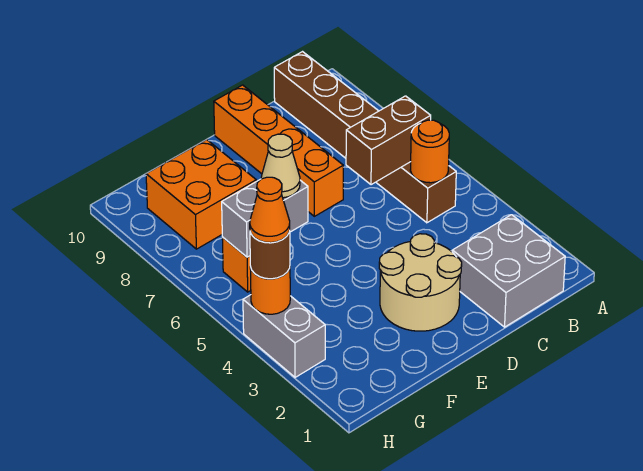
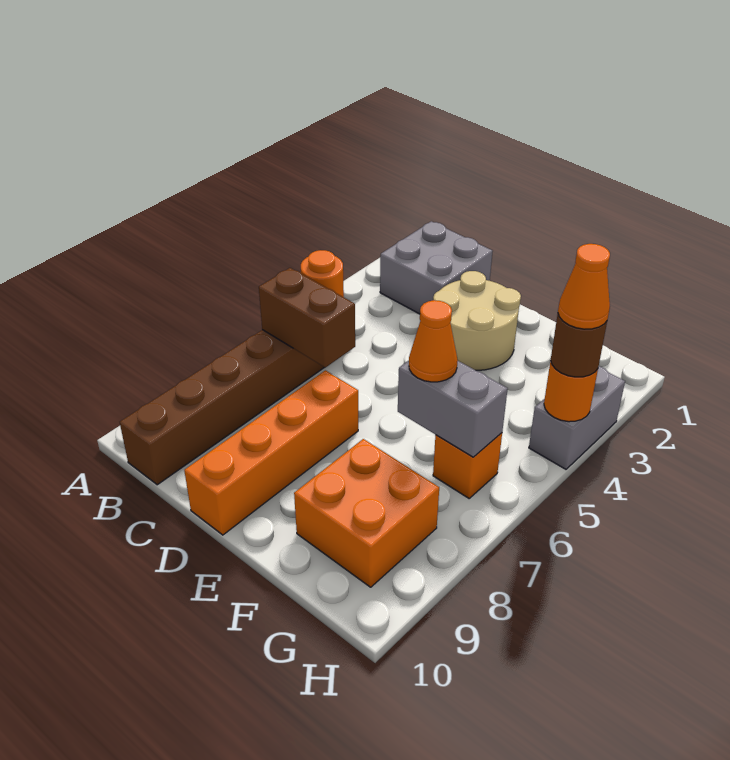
tan cone F6 level 3 -> orange cone F6 level 3

